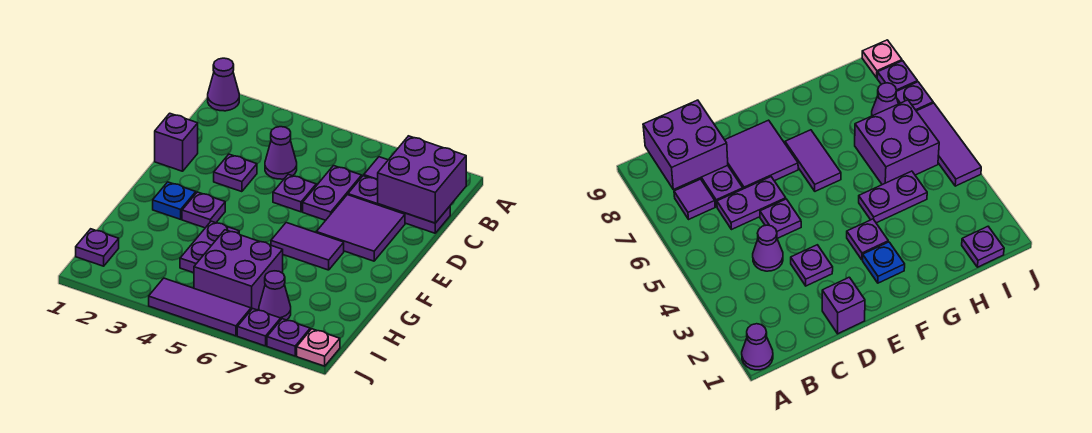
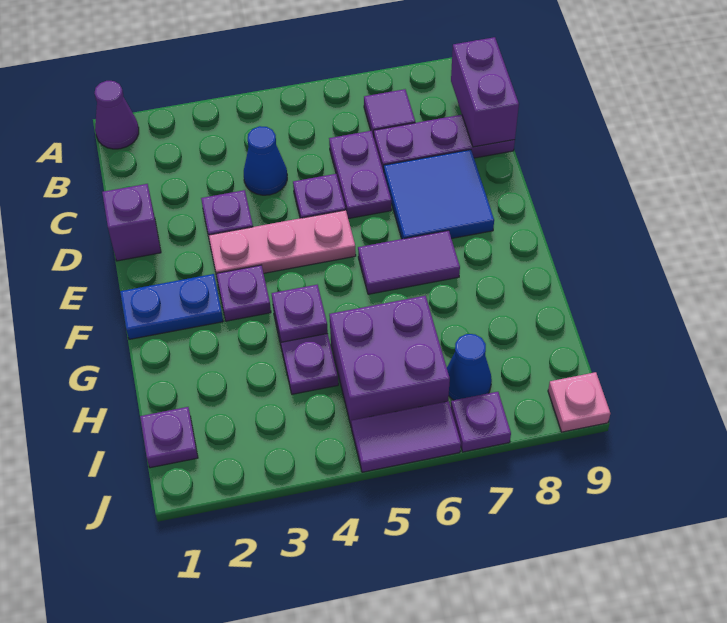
purple brick B8:C9 level 2 -> purple brick B9:C9 level 2
purple cone C4 level 1 -> blue cone C4 level 1
purple tile D7:E8 level 1 -> blue tile D7:E8 level 1
none -> pink plate E3:E5 level 1
blue plate F2 level 1 -> blue plate F1:F2 level 1
purple cone I7 level 1 -> blue cone I7 level 1
purple tile J4:J6 level 1 -> purple tile J5:J6 level 1
purple plate J8 level 1 -> purple plate G4 level 2

